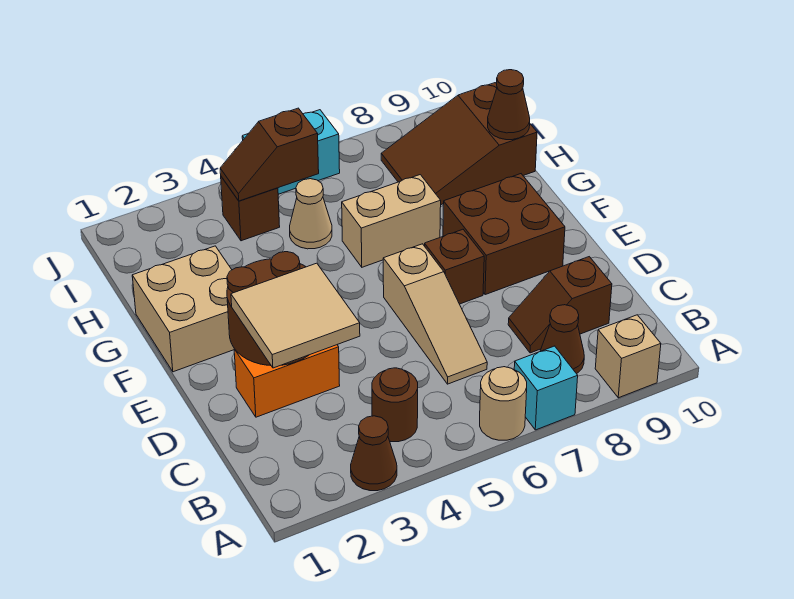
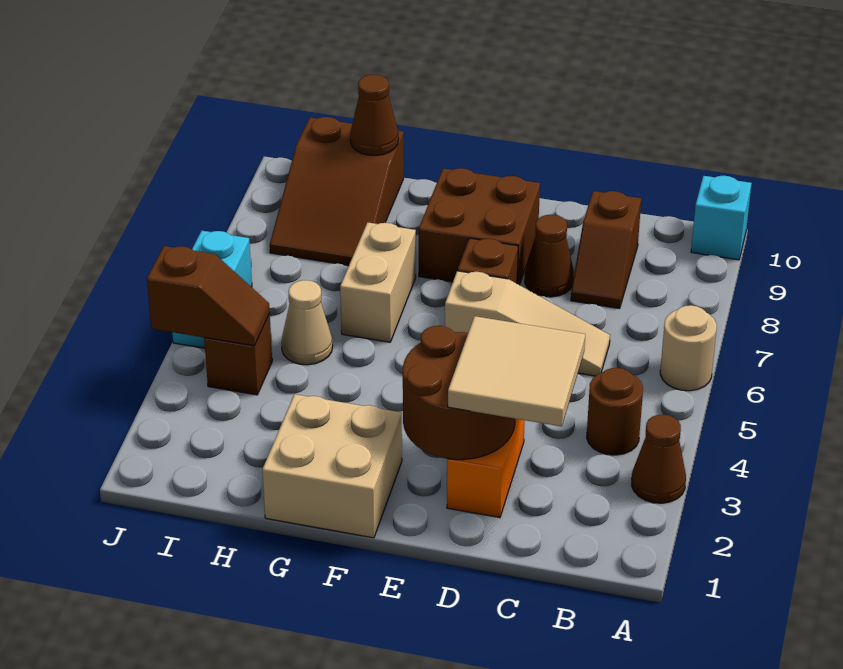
cyan brick A7 level 1 -> cyan brick A10 level 1
tan brick A9 level 1 -> none
brown cone B8 level 1 -> brown cone D8 level 1
brown slope I4:I5 level 2 top 5 -> brown slope I4:J4 level 2 top J

